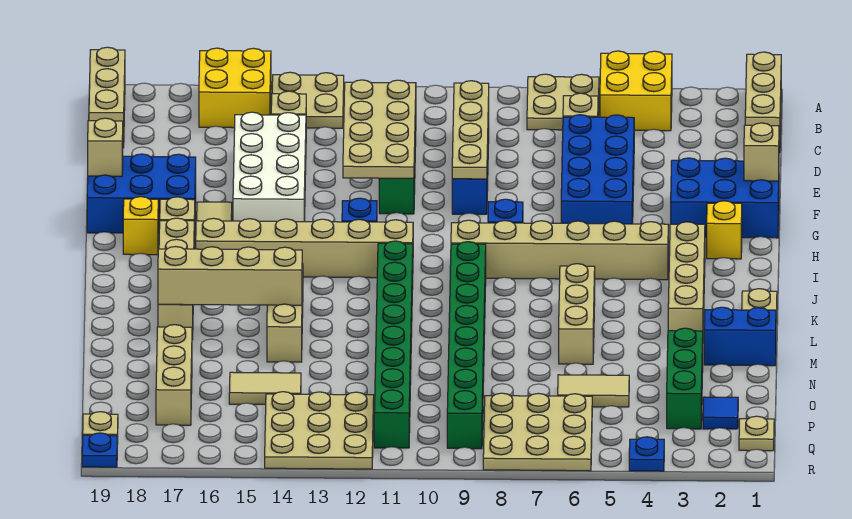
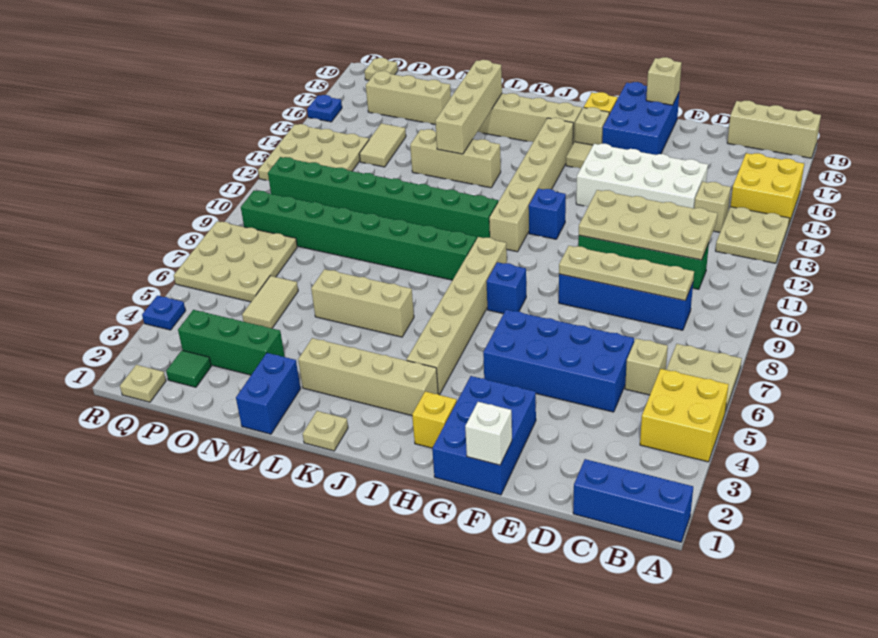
tan brick A1:C1 level 1 -> blue brick A1:C1 level 1
tan brick F1 level 2 -> white brick F1 level 2
blue tile P2 level 1 -> green tile P2 level 1
blue plate R19 level 1 -> blue plate R16 level 1

